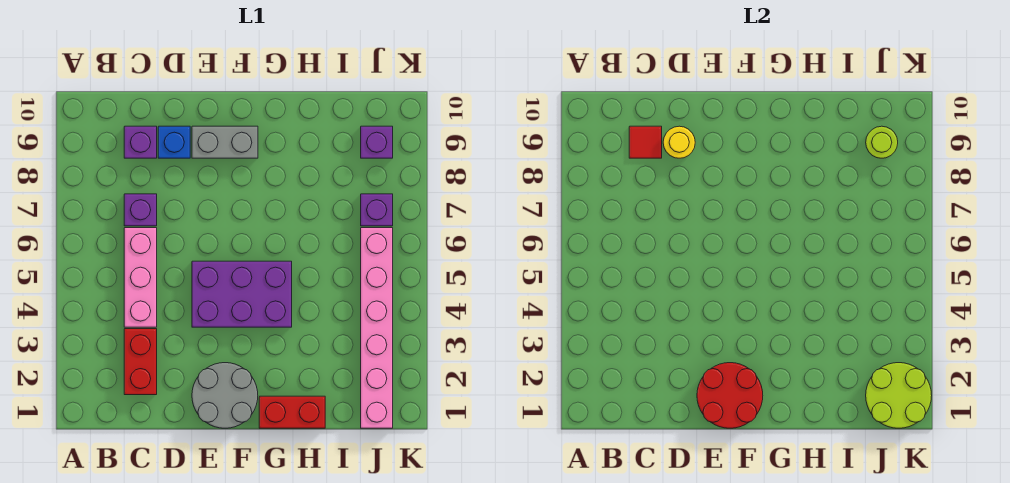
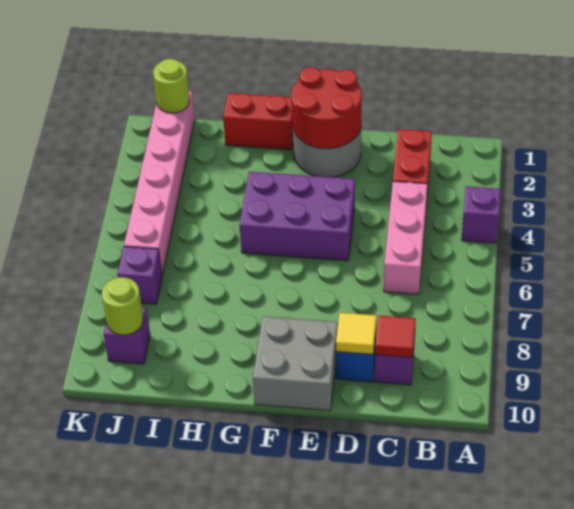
purple brick C7 level 1 -> purple brick A4 level 1
yellow round brick D9 level 2 -> yellow tile D9 level 2
grey brick E9:F9 level 1 -> grey brick E9:F10 level 1
lime round brick J1:K2 level 2 -> lime round brick J1 level 2

